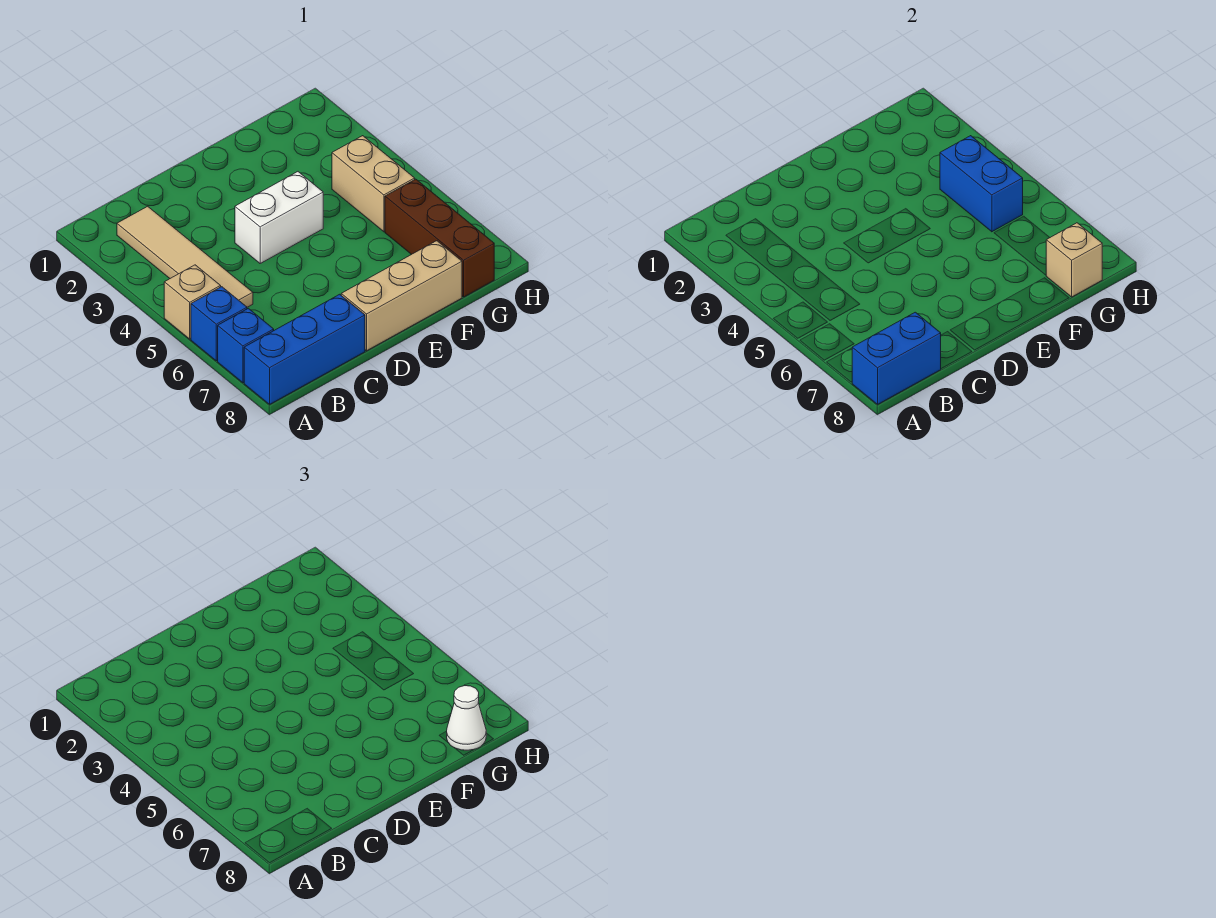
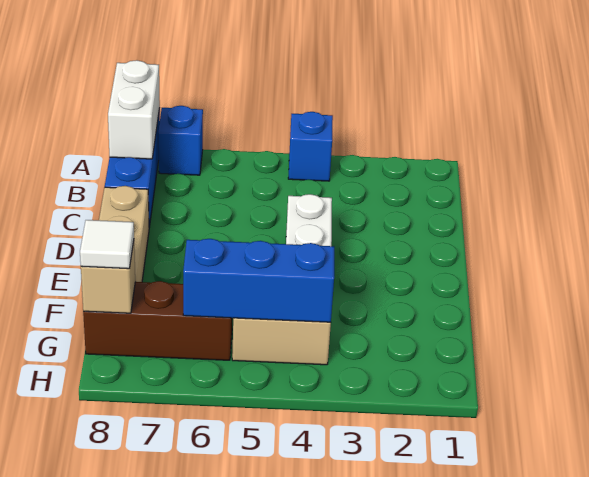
tan brick A5 level 1 -> none
blue brick A6 level 1 -> blue brick A4 level 1
blue brick A8:B8 level 2 -> white brick A8:B8 level 2
tan tile B2:B5 level 1 -> none
blue brick G4:G5 level 2 -> blue brick G4:G6 level 2
white cone G8 level 3 -> white tile G8 level 3

